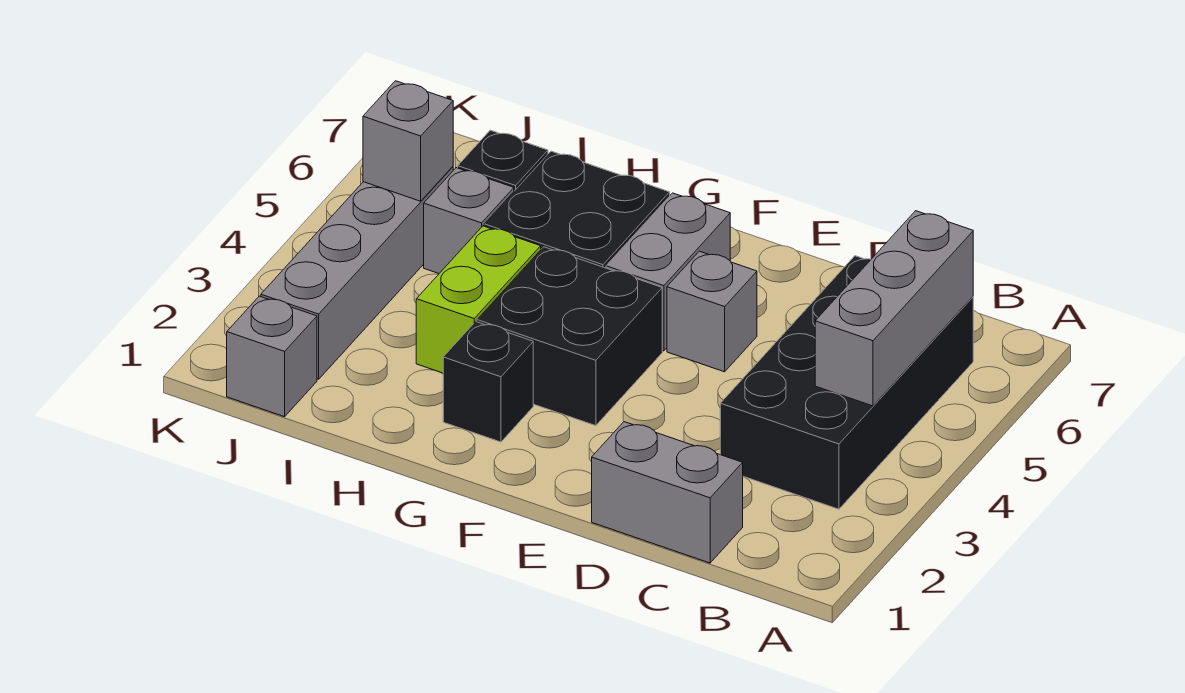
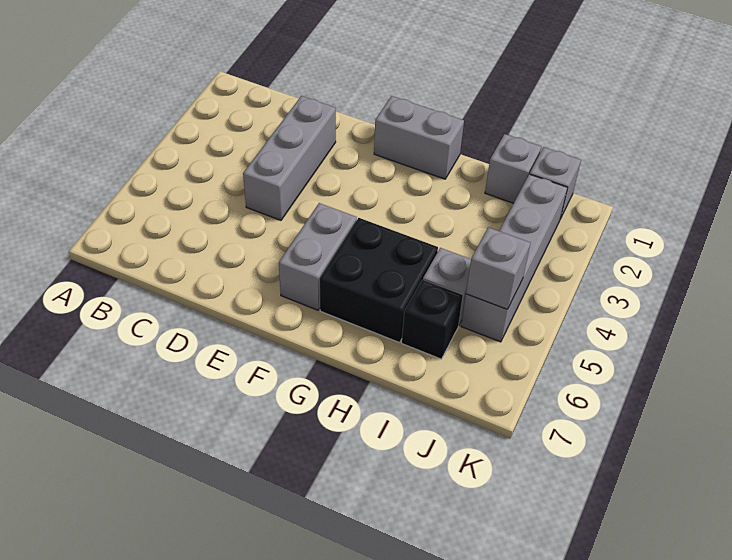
black brick B3:C6 level 1 -> none
grey brick B4:B6 level 2 -> grey brick D2:D4 level 1
grey brick C1:D1 level 1 -> grey brick F1:G1 level 1
grey brick E5 level 1 -> grey brick I1 level 1
black brick F3:G4 level 1 -> none
black brick G2 level 1 -> none
lime brick H3:H4 level 1 -> none

